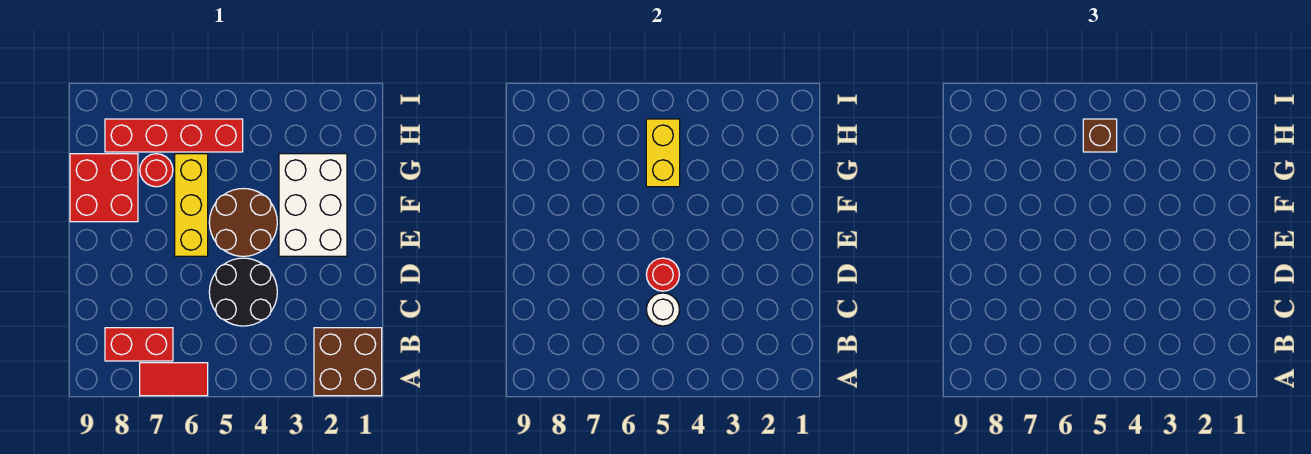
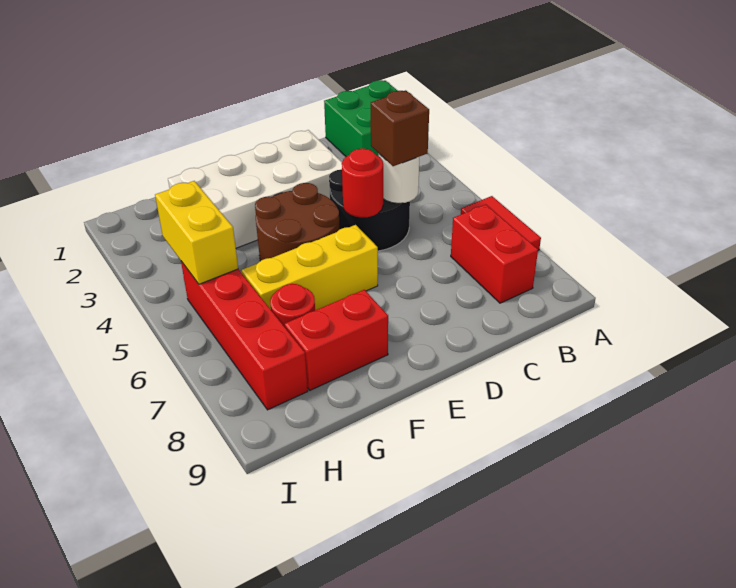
brown brick A1:B2 level 1 -> green brick A1:B2 level 1
white brick E2:G3 level 1 -> white brick D2:G3 level 1
red brick F8:G9 level 1 -> red brick F8:G8 level 1
yellow brick G5:H5 level 2 -> yellow brick H4:H5 level 2
brown brick H5 level 3 -> brown brick C5 level 3

